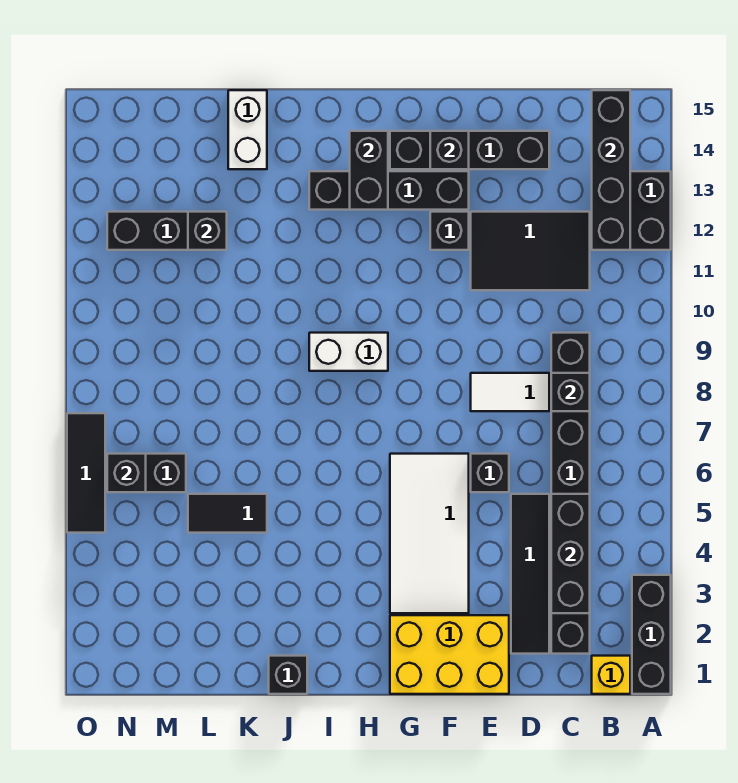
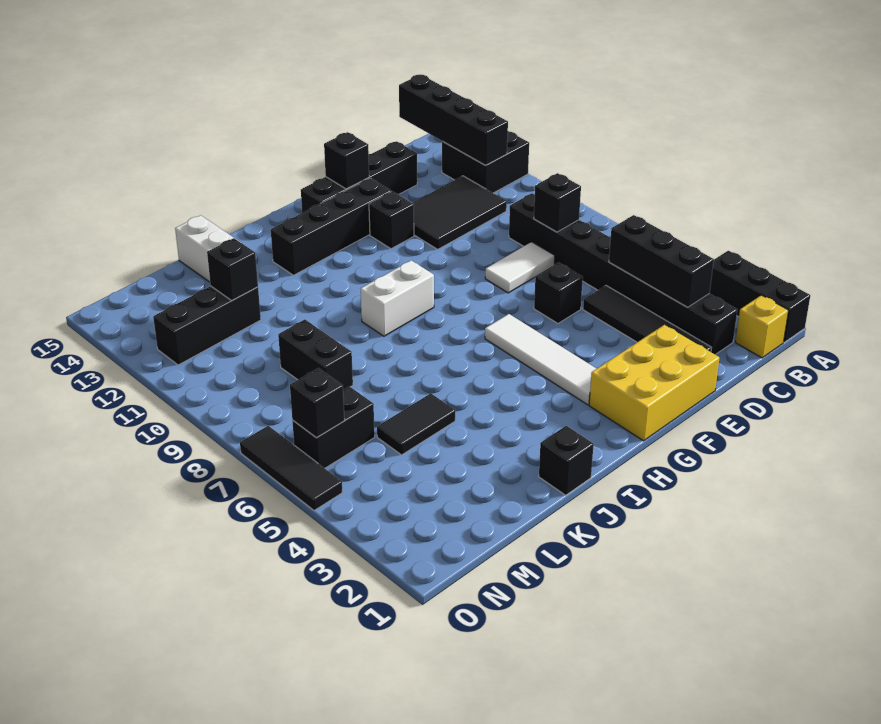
white tile F3:G6 level 1 -> white tile G3:G6 level 1
black brick H13:H14 level 2 -> black brick L8:L9 level 1

